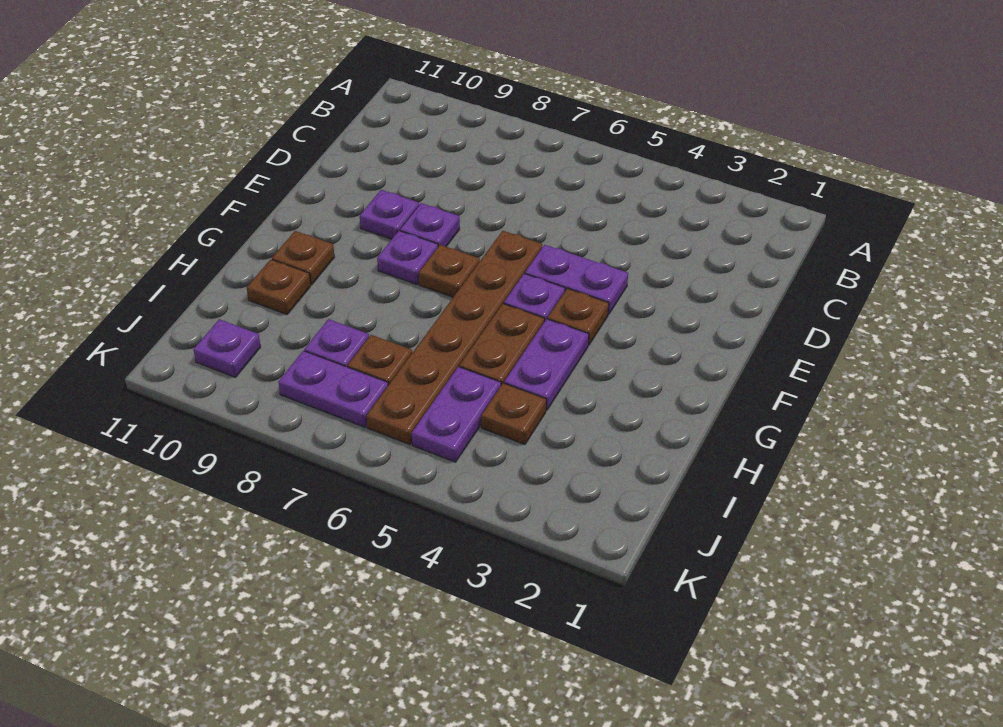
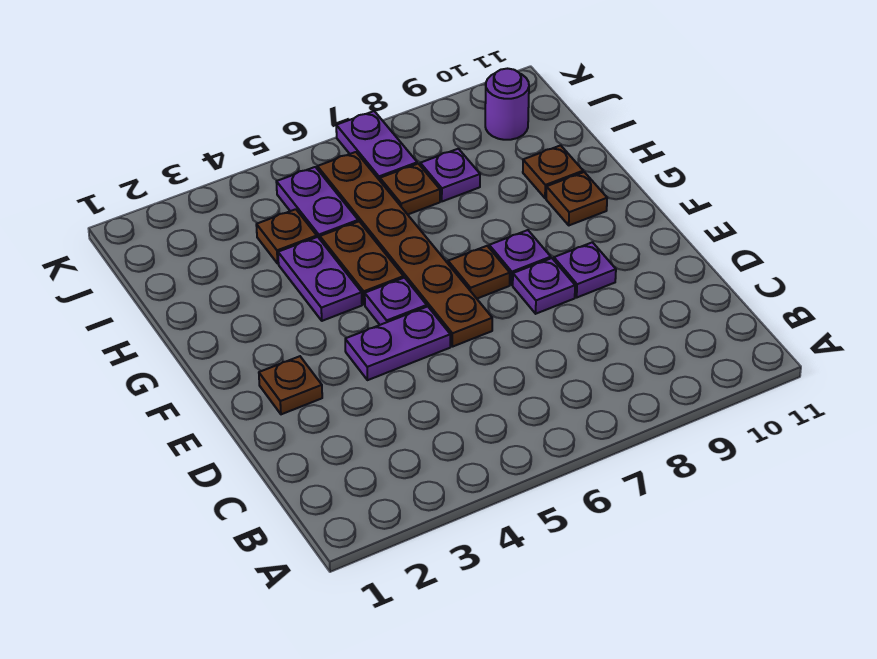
brown plate F4 level 1 -> brown plate E2 level 1
purple plate J7:J8 level 1 -> purple plate J7:K7 level 1
purple plate J10 level 1 -> purple round brick J10 level 1

